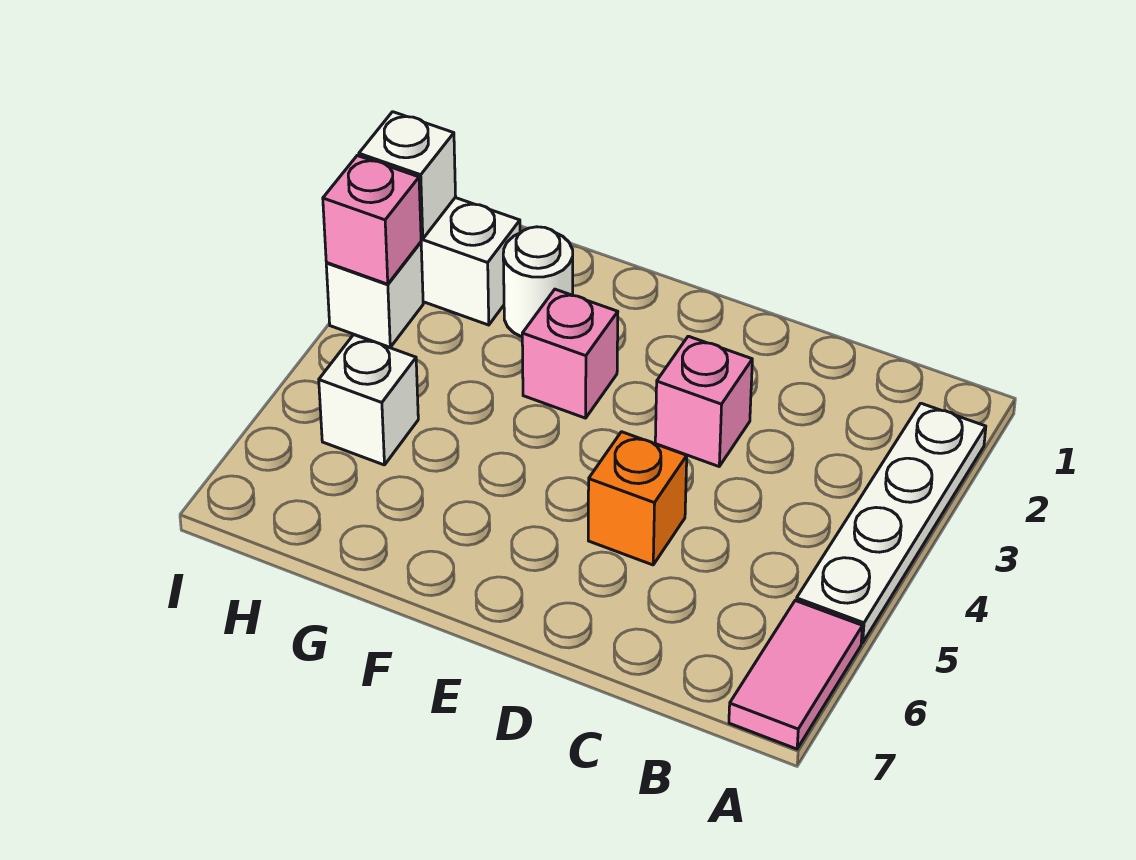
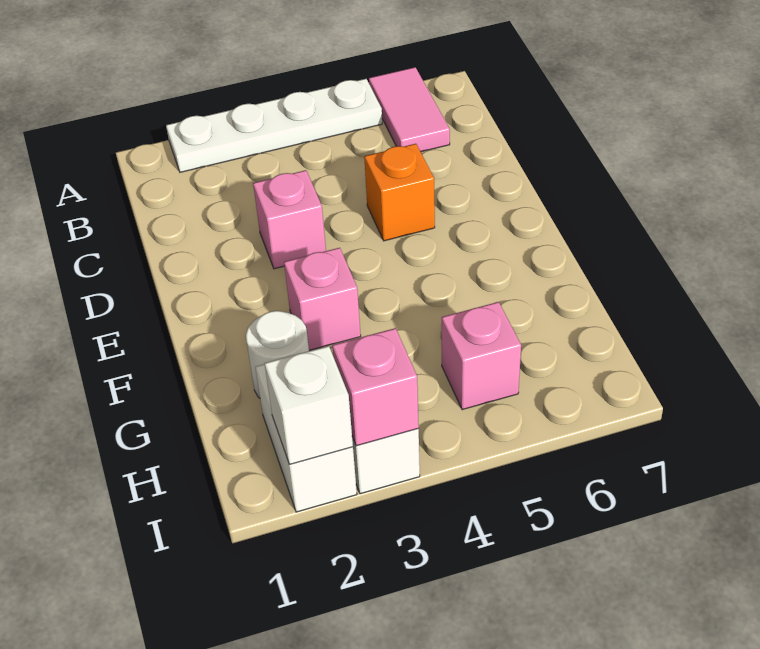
pink tile A6:A7 level 1 -> pink tile A6:B6 level 1
white brick H5 level 1 -> pink brick H5 level 1

